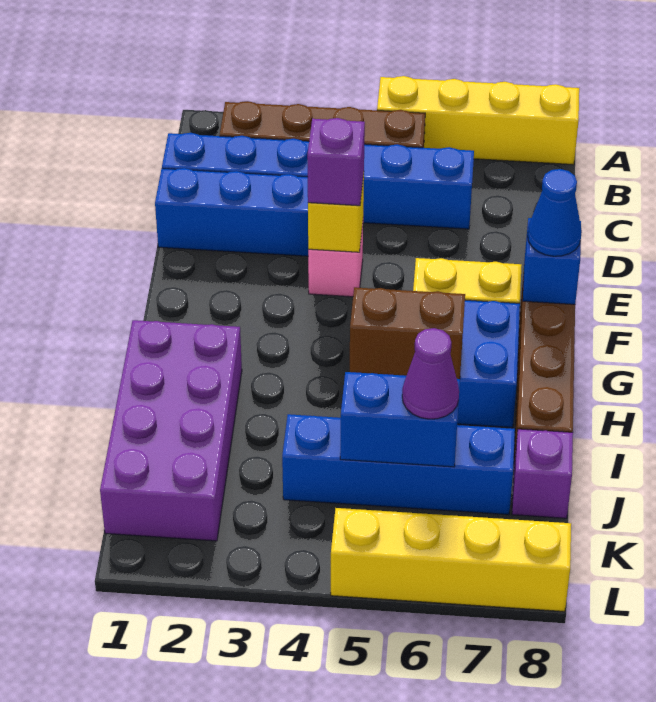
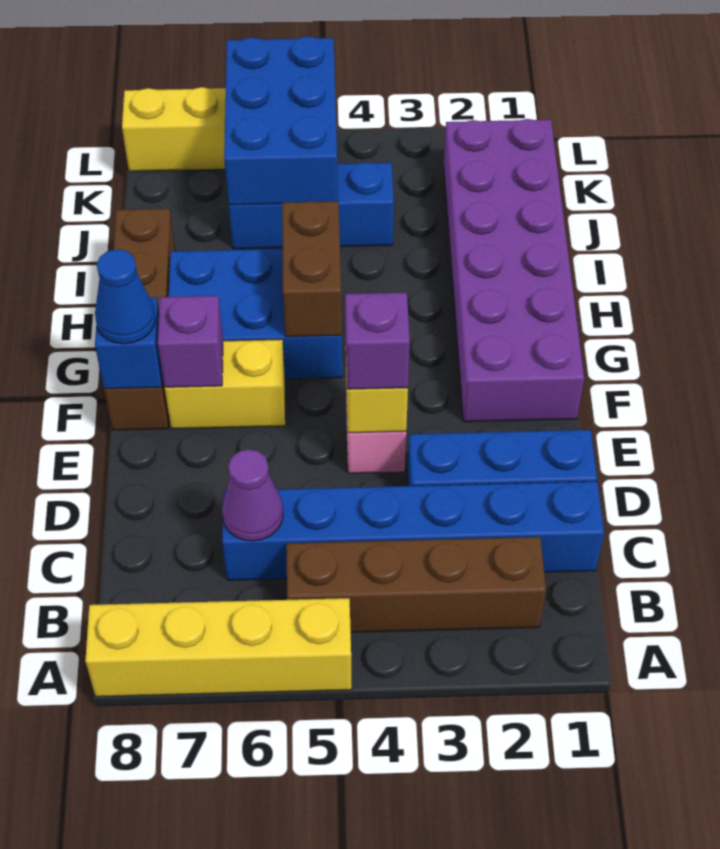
purple brick H1:K2 level 1 -> purple brick F1:K2 level 1
brown brick H5:H6 level 2 -> brown brick G5:H5 level 2
blue brick J4:J7 level 1 -> blue brick J4:J6 level 1
blue brick J5:J6 level 2 -> blue brick J5:L6 level 2
purple cone J6 level 3 -> purple cone C6 level 2
purple brick J8 level 1 -> purple brick F7 level 2

